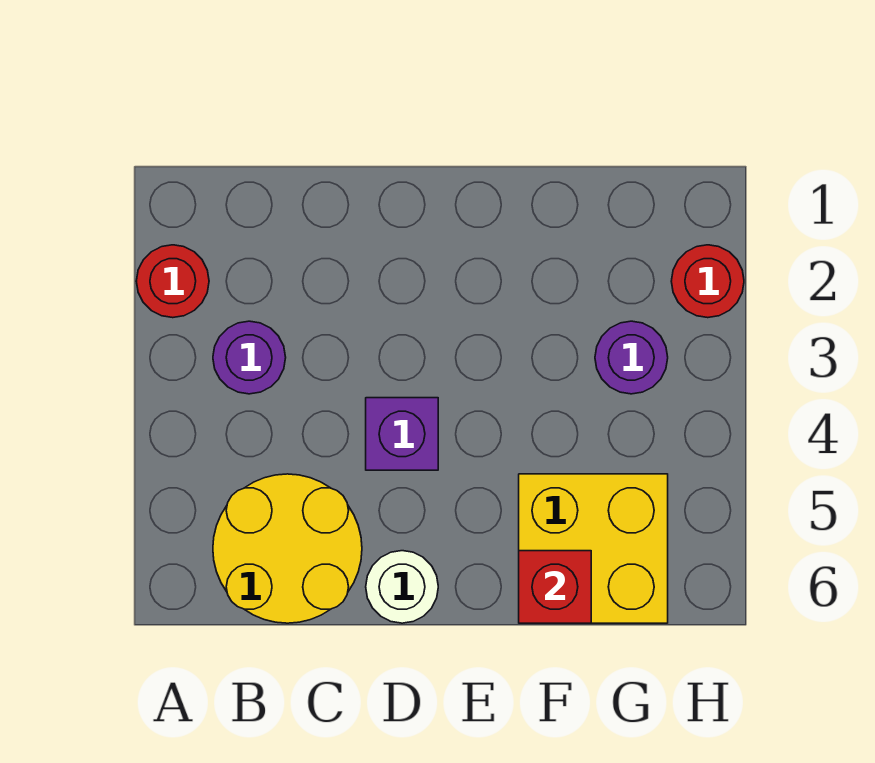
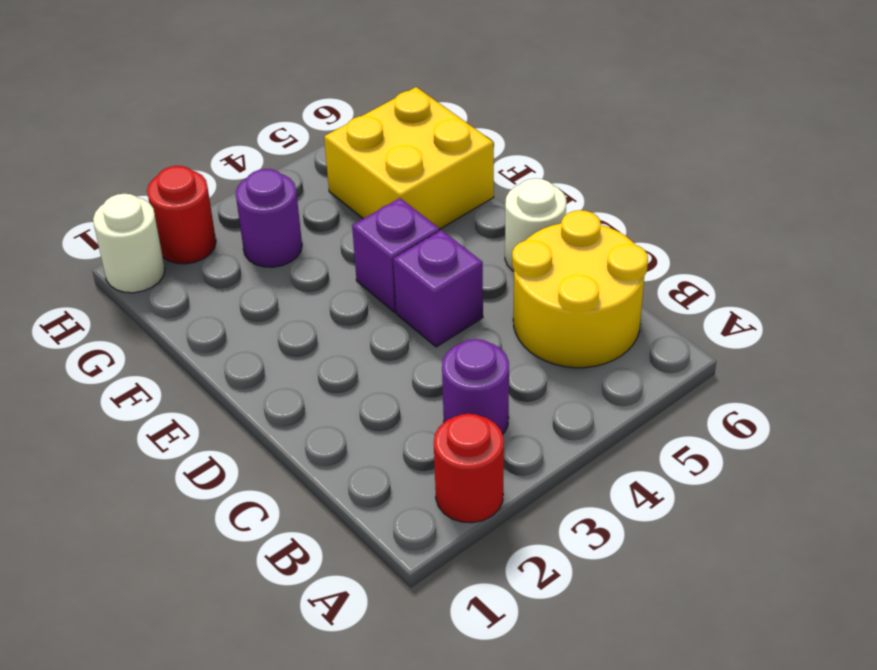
none -> purple brick E4 level 1
red brick F6 level 2 -> none
none -> white round brick H1 level 1

